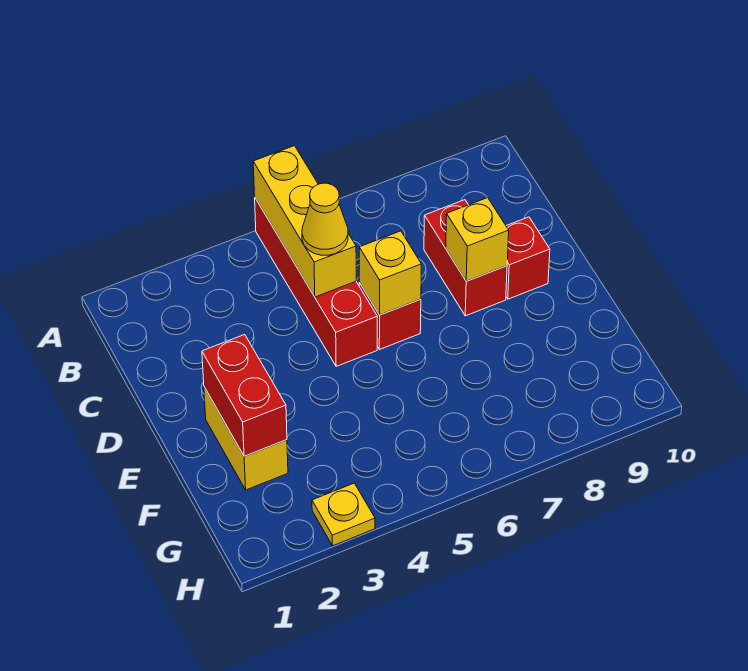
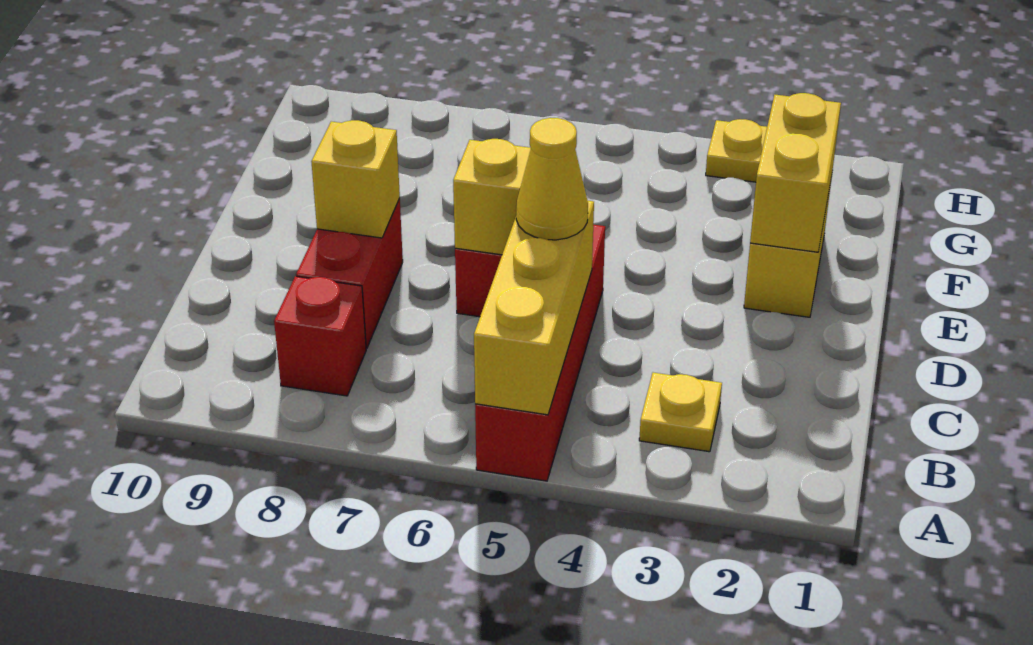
none -> yellow plate B3 level 1
red brick D9 level 1 -> red brick B8 level 1
red brick E2:F2 level 2 -> yellow brick E2:F2 level 2

